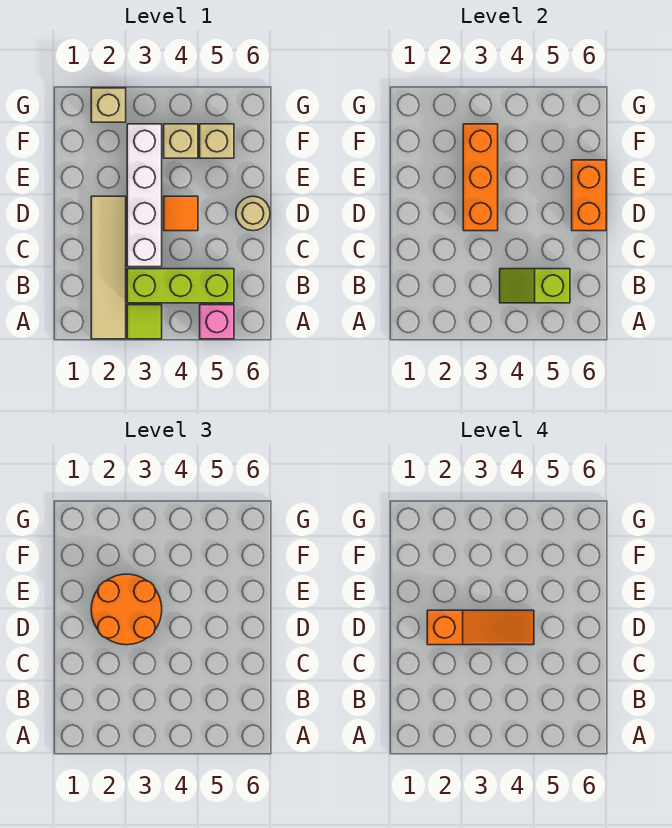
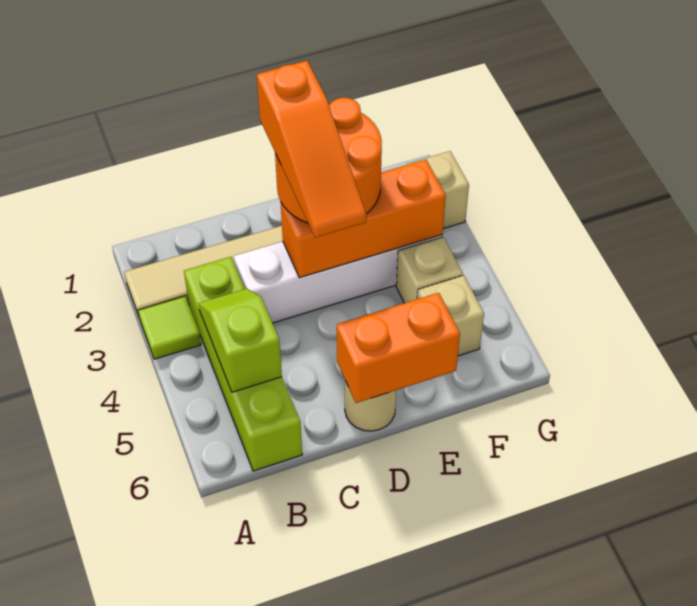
pink brick A5 level 1 -> none
lime brick B3:B5 level 1 -> lime brick B3:B6 level 1
orange tile D4 level 1 -> none

